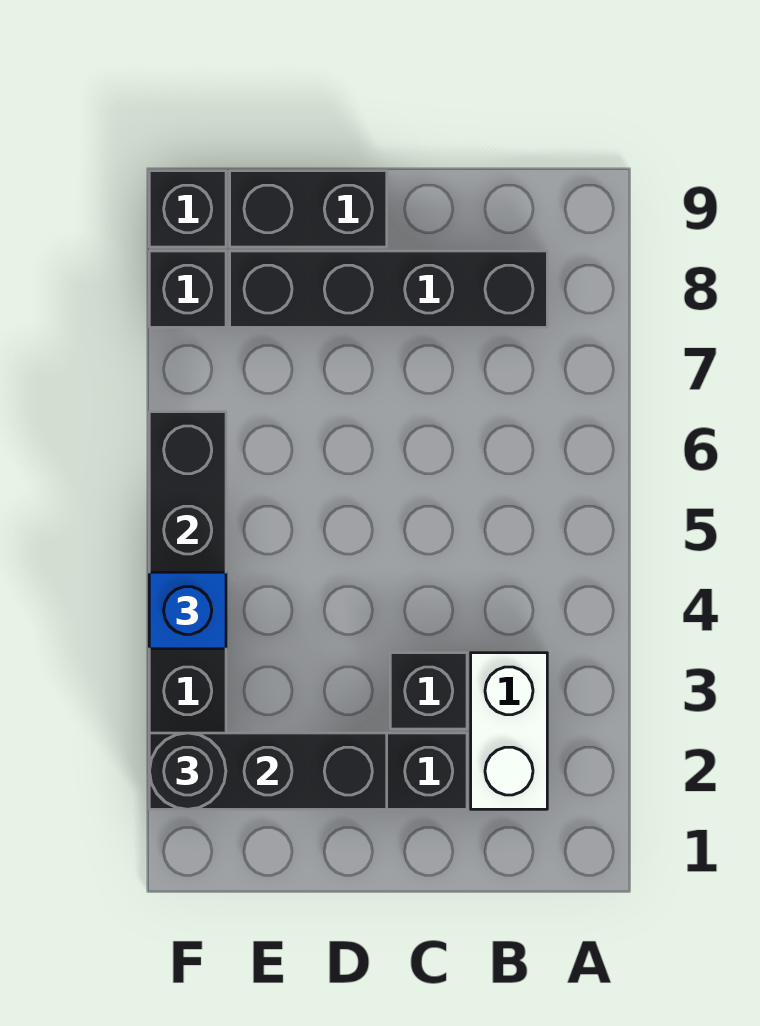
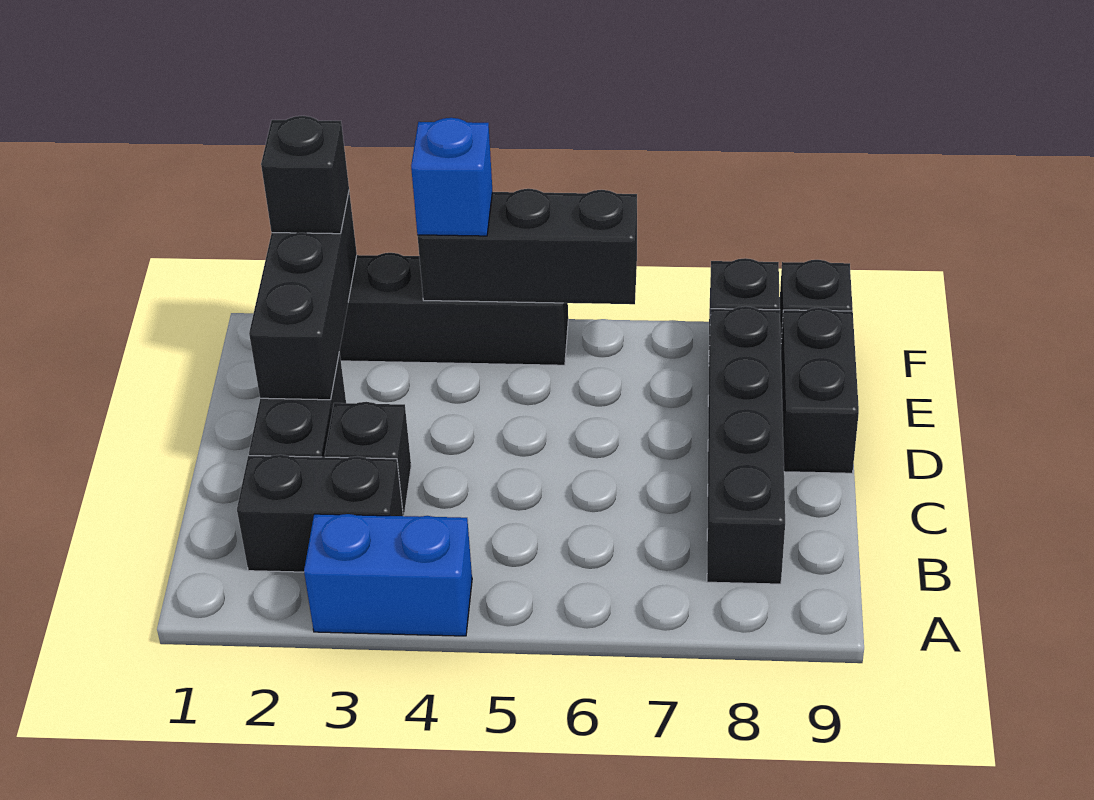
none -> blue brick A3:A4 level 1
white brick B2:B3 level 1 -> black brick B2:B3 level 1
black round brick F2 level 3 -> black brick F2 level 3

